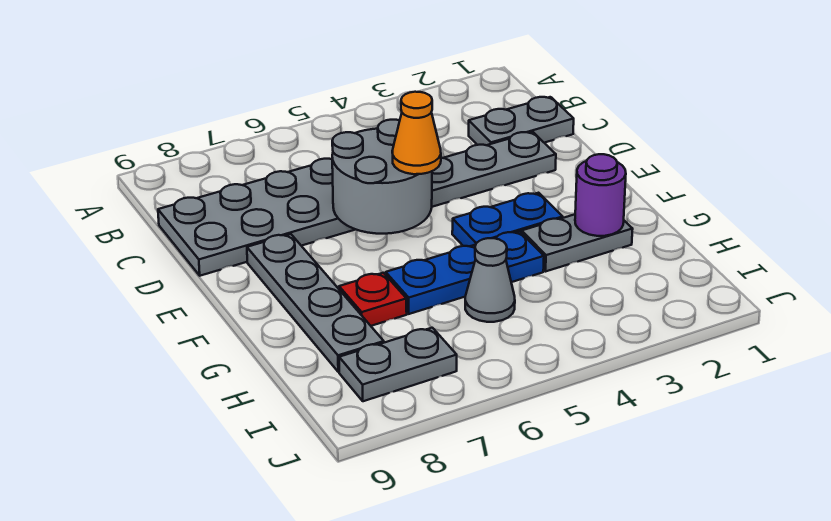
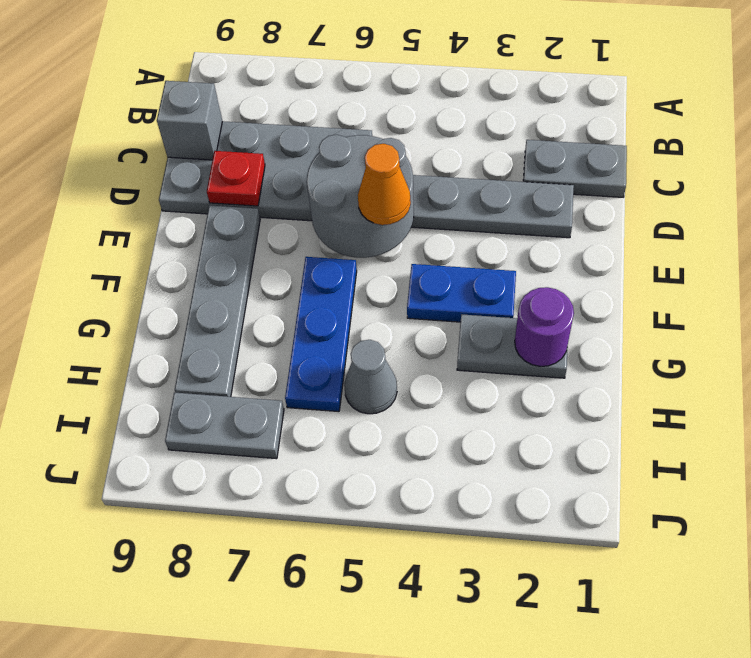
none -> grey brick C9 level 2
blue plate G4:G6 level 1 -> blue plate F6:H6 level 1
red plate G7 level 1 -> red plate D8 level 2

